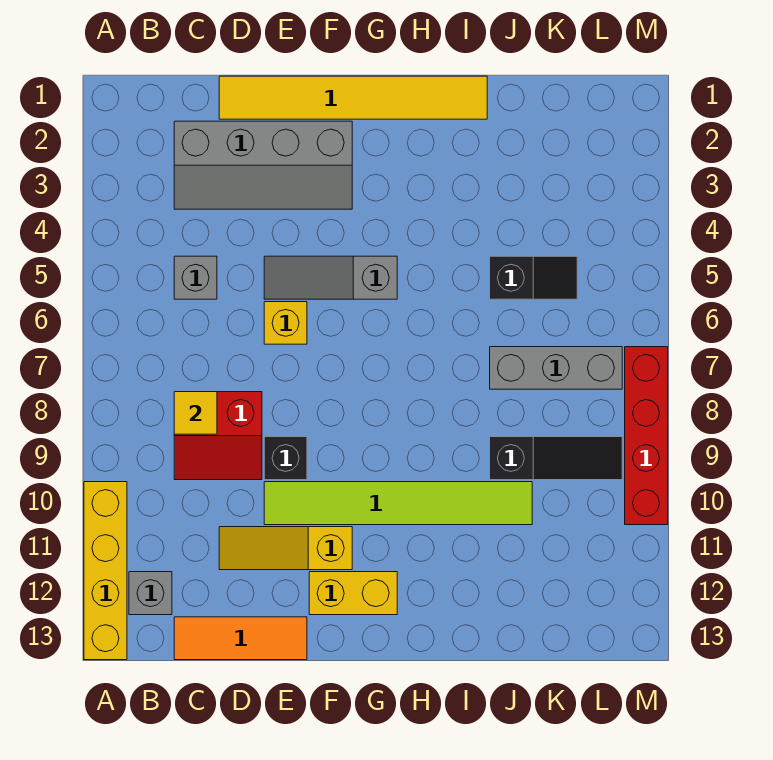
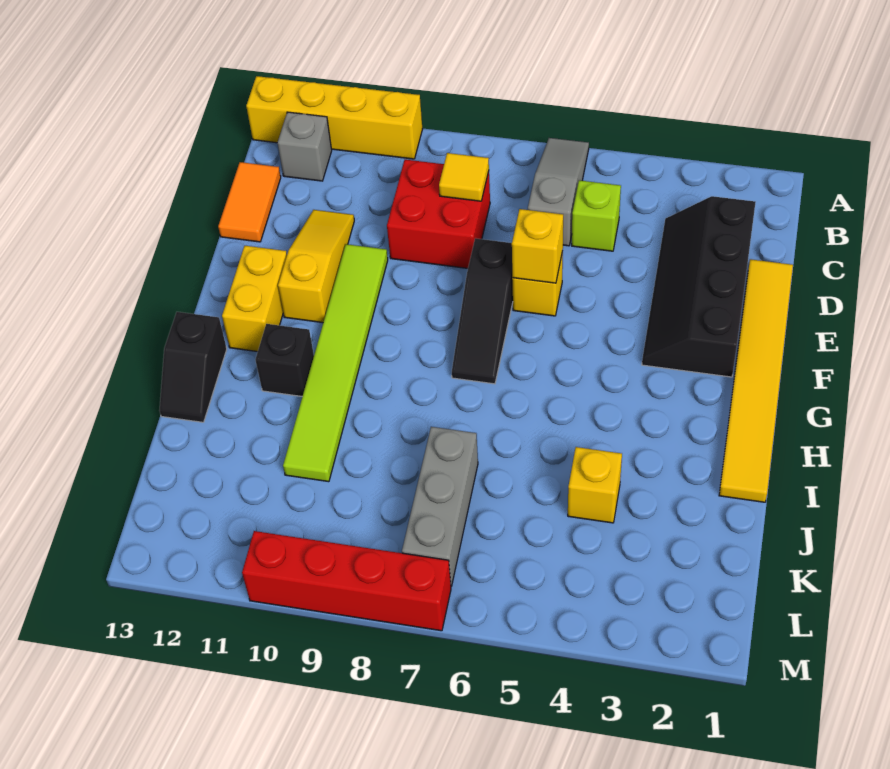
grey slope C2:F3 level 1 top 2 -> black slope C2:F3 level 1 top 2
grey brick C5 level 1 -> lime brick C5 level 1
red slope C8:D9 level 1 top 8 -> red brick C8:D9 level 1
orange tile C13:E13 level 1 -> orange tile C13:D13 level 1
grey slope E5:G5 level 1 top G -> grey slope A6:C6 level 1 top C
none -> yellow brick E6 level 2
black brick E9 level 1 -> black brick H11 level 1
none -> yellow brick J4 level 1
black slope J5:K5 level 1 top J -> black slope H13:I13 level 1 top H
black slope J9:L9 level 1 top J -> black slope E7:G7 level 1 top E

